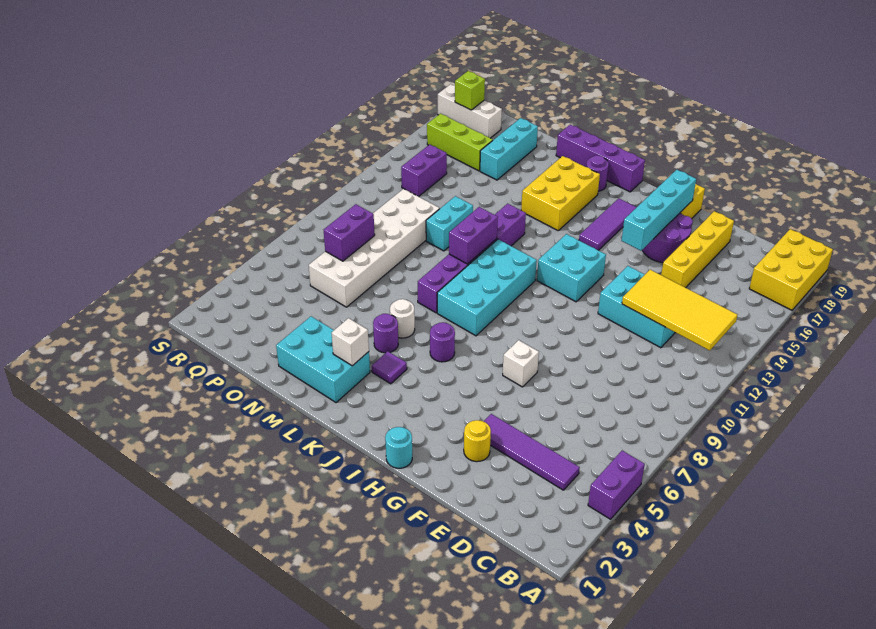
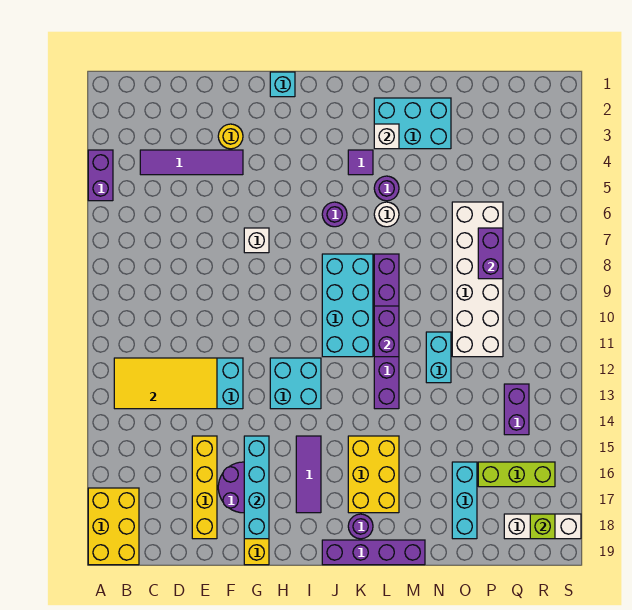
cyan round brick H1 level 1 -> cyan brick H1 level 1

